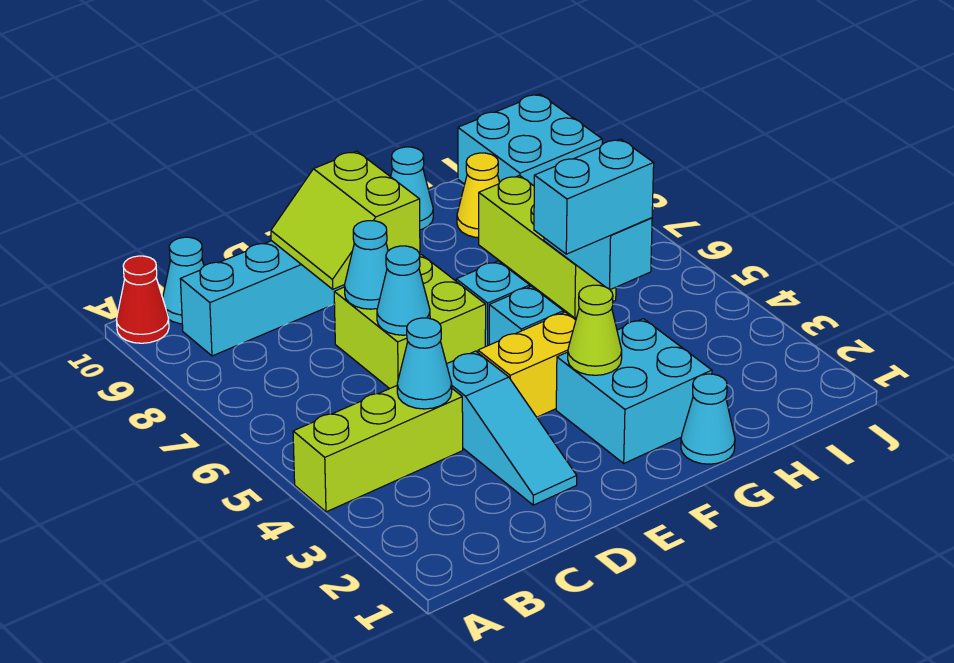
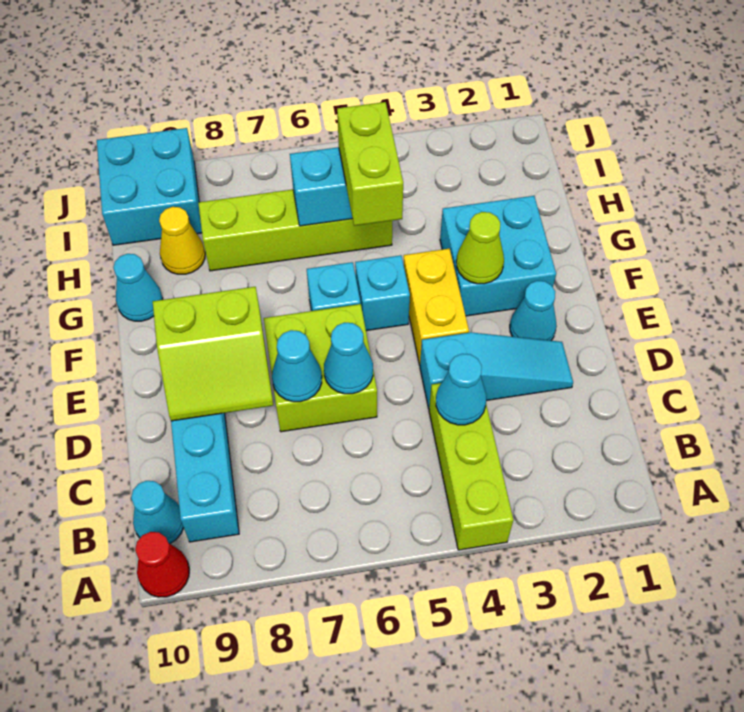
cyan cone G1 level 1 -> cyan cone E2 level 1
cyan brick G5:H5 level 3 -> lime brick G5:H5 level 3
lime brick H6:H8 level 1 -> lime brick H5:H8 level 1

